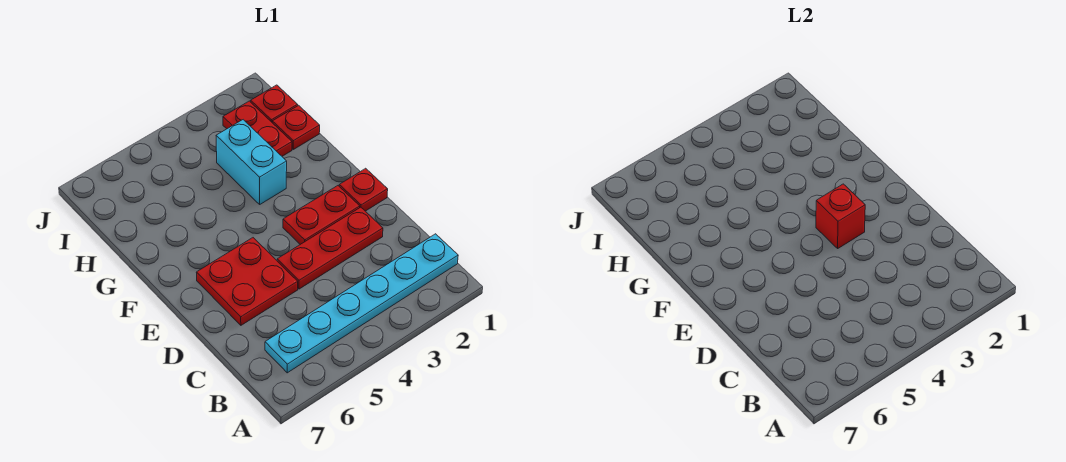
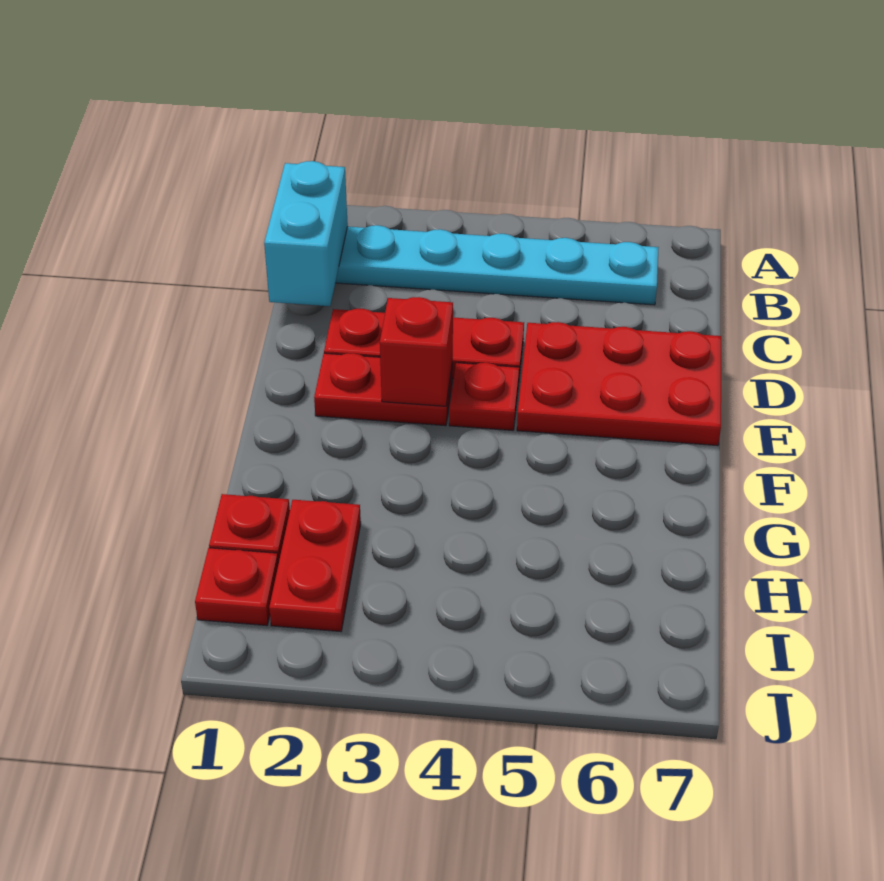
red plate D5:E6 level 1 -> red plate D5:E7 level 1
red plate E1 level 1 -> red plate E4 level 1
cyan brick G3:H3 level 1 -> cyan brick B1:C1 level 2

